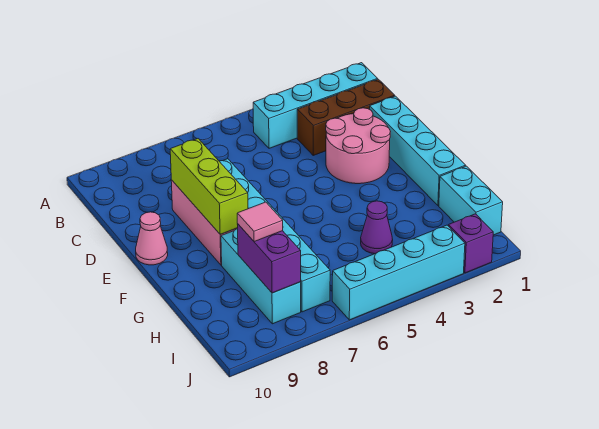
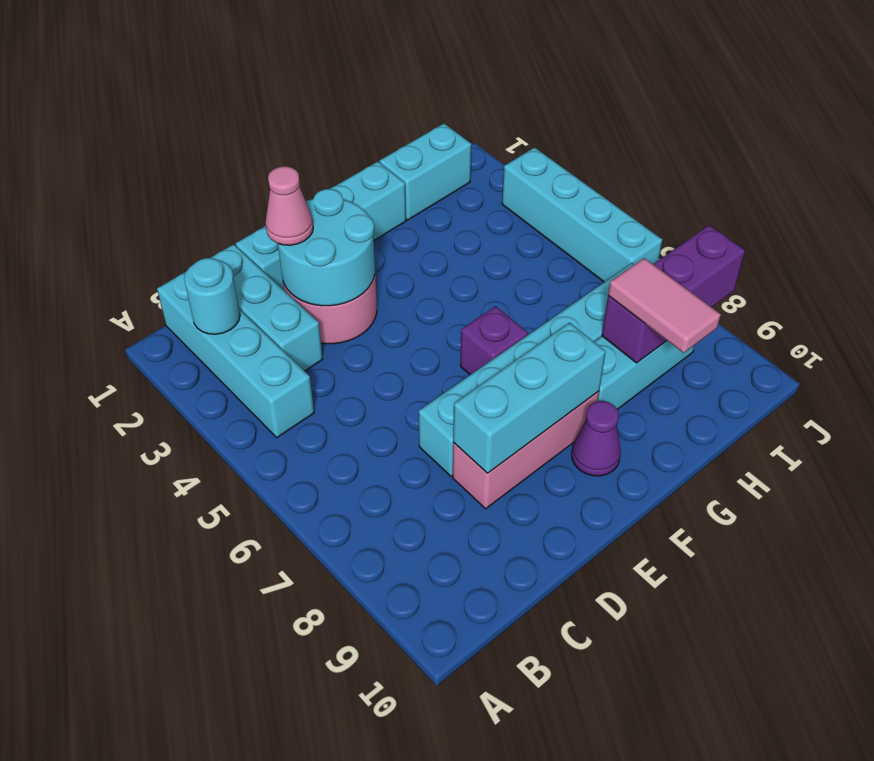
none -> cyan round brick B2 level 2
brown brick C1:C3 level 1 -> cyan brick C1:C3 level 1
none -> cyan round brick D2:E3 level 2
lime brick D8:F8 level 2 -> cyan brick D8:F8 level 2
pink cone E10 level 1 -> pink cone D2 level 3
purple cone H4 level 1 -> purple cone F9 level 1
purple brick H8:I8 level 2 -> purple brick H8:J8 level 2
pink tile H8 level 3 -> pink tile H8:H9 level 3
purple brick J2 level 1 -> purple brick F6 level 1

